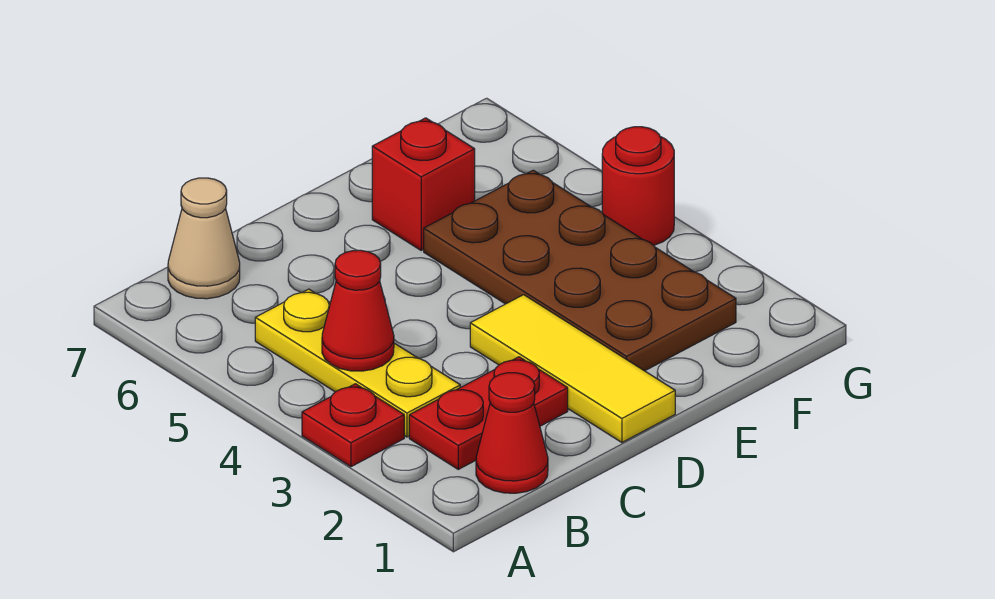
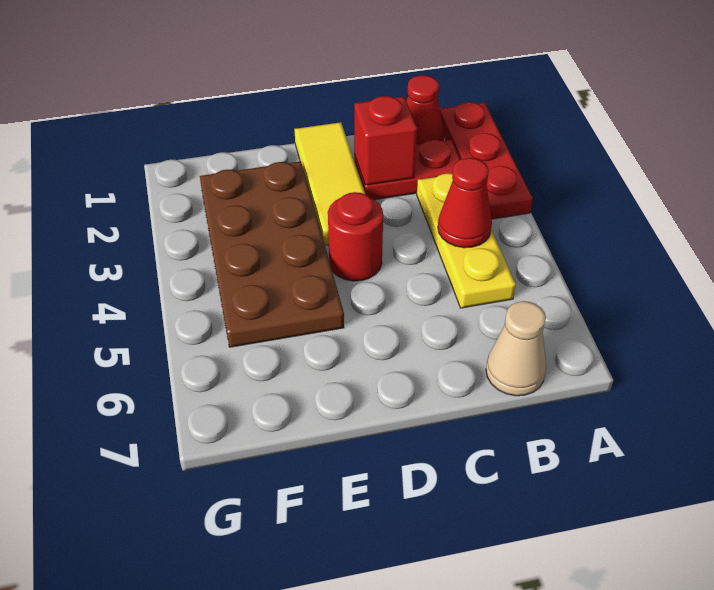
red plate A3 level 1 -> red plate A1:A3 level 1
red brick E6 level 1 -> red brick C2 level 2
red round brick G4 level 1 -> red round brick D4 level 1

